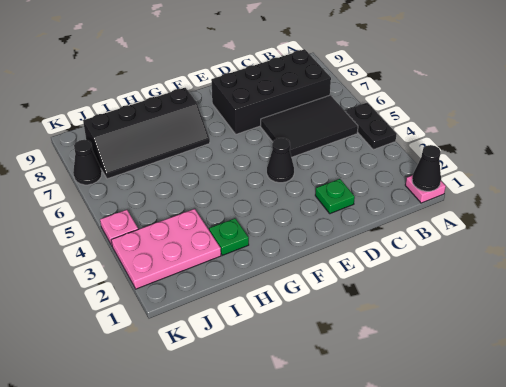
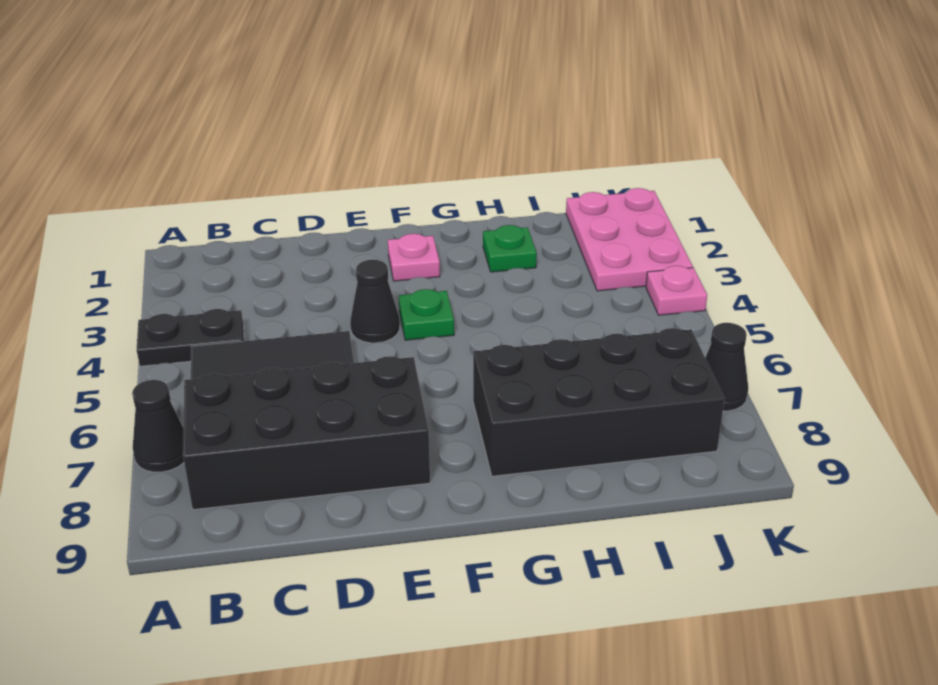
pink plate A1 level 1 -> pink plate F2 level 1
black cone A1 level 2 -> black cone A7 level 1
black plate A4:A5 level 1 -> black plate A4:B4 level 1
green plate D2 level 1 -> green plate F4 level 1
black slope G7:J8 level 1 top 8 -> black brick G7:J8 level 1
pink plate I2:K3 level 1 -> pink plate J1:K3 level 1

